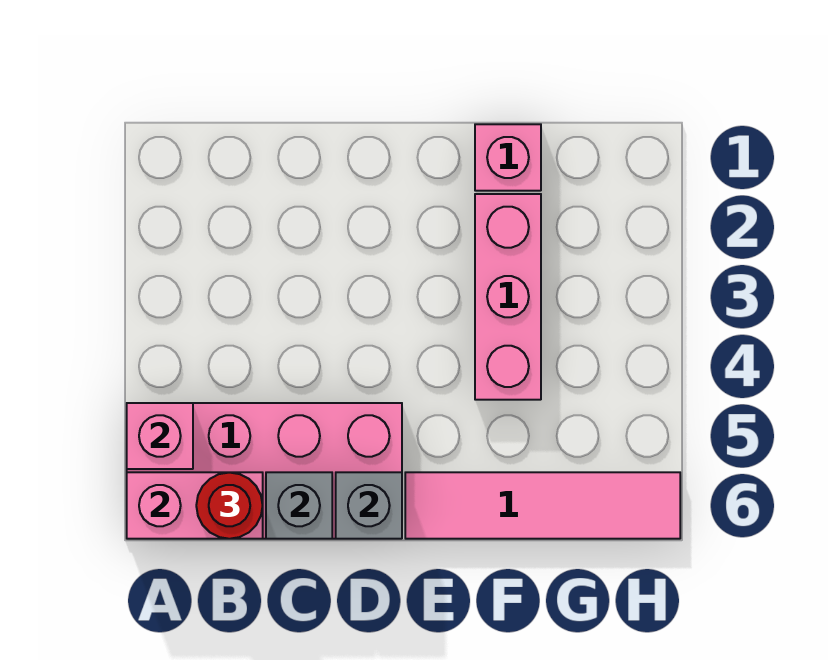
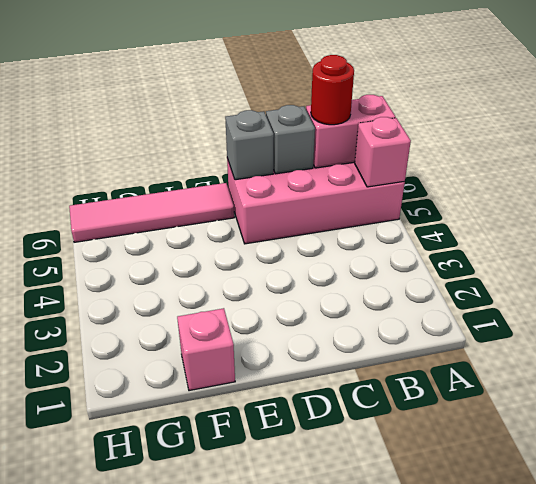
pink brick F2:F4 level 1 -> none

